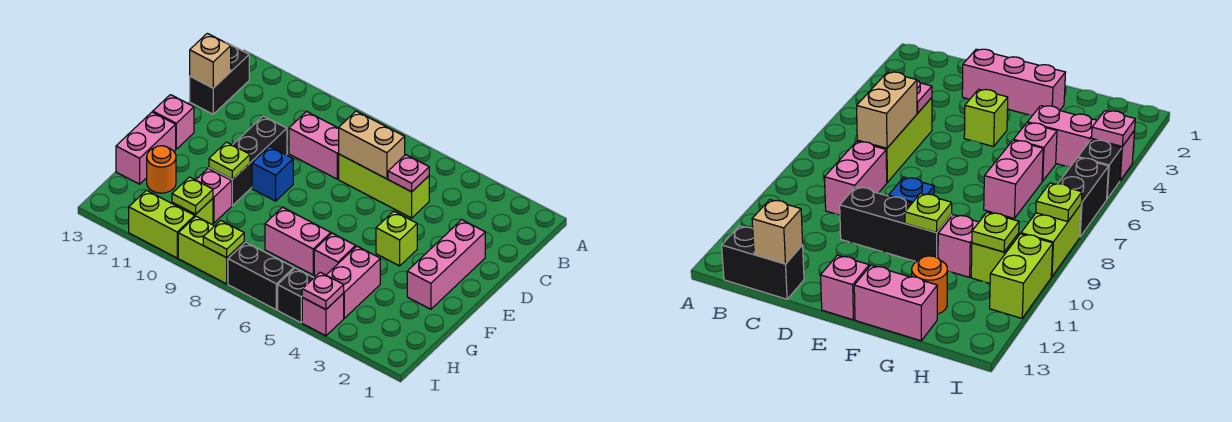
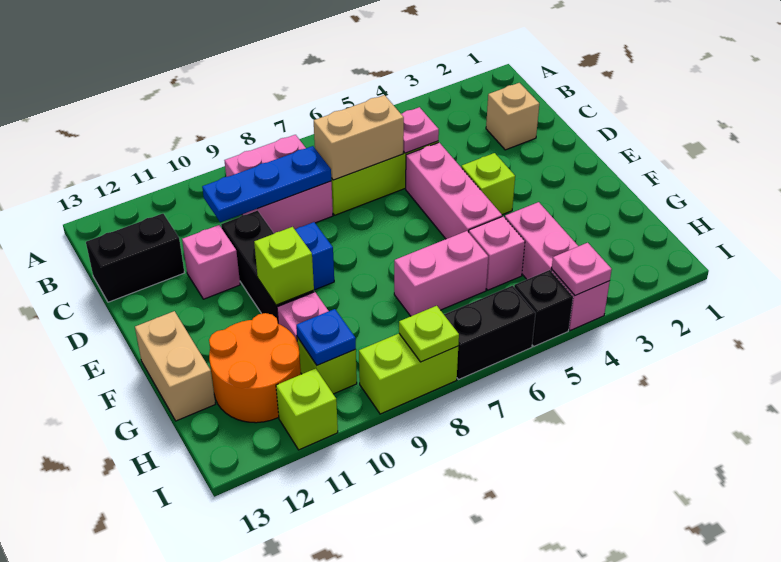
black brick B13:C13 level 1 -> black brick C12:C13 level 1
pink brick C8:C9 level 1 -> pink brick B8:C9 level 1
none -> blue plate C8:C10 level 2
tan brick C13 level 2 -> tan brick C2 level 1
pink brick D2:F2 level 1 -> pink brick D5:F5 level 1
pink brick E13 level 1 -> pink brick D11 level 1
lime plate F10 level 2 -> lime brick F10 level 2
pink brick F13:G13 level 1 -> tan brick F13:G13 level 1
orange round brick G12 level 1 -> orange round brick G11:H12 level 1
lime plate H10 level 2 -> blue plate H10 level 2
lime brick I10:I11 level 1 -> lime brick I11 level 1

